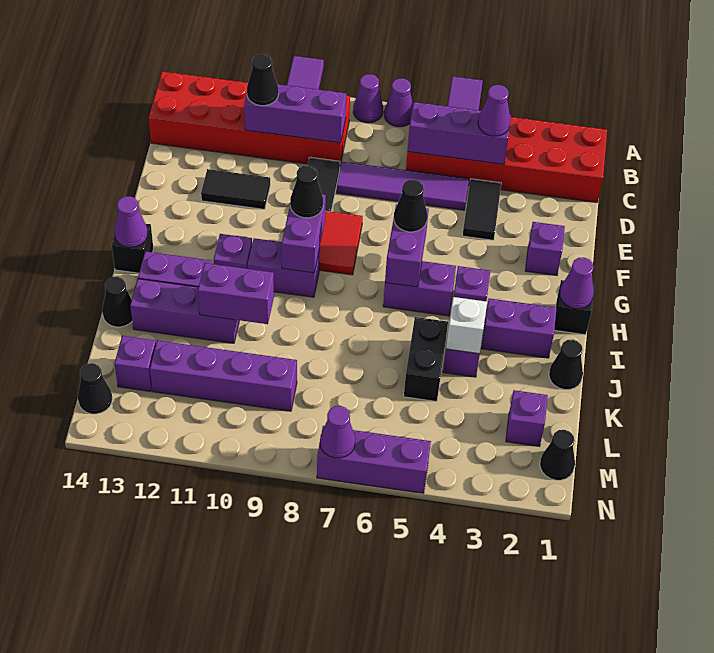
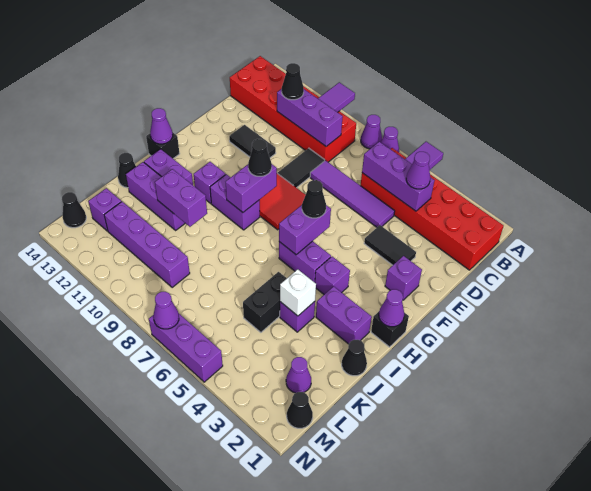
black tile D4:E4 level 1 -> black tile E3:E4 level 1
purple brick L2 level 1 -> purple cone L2 level 1

